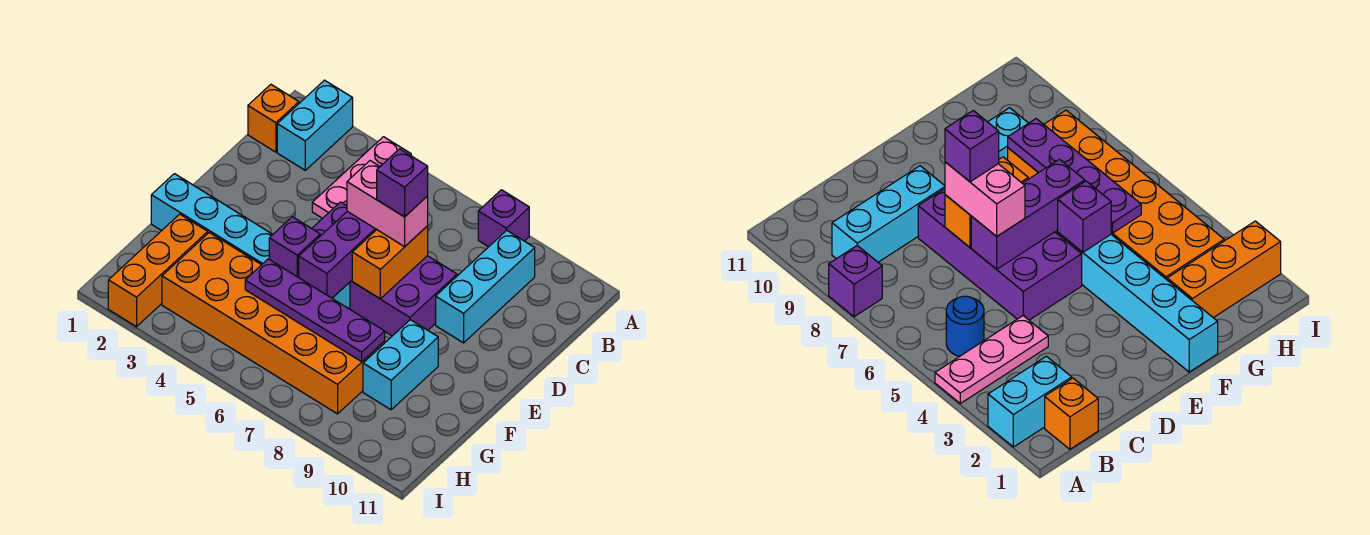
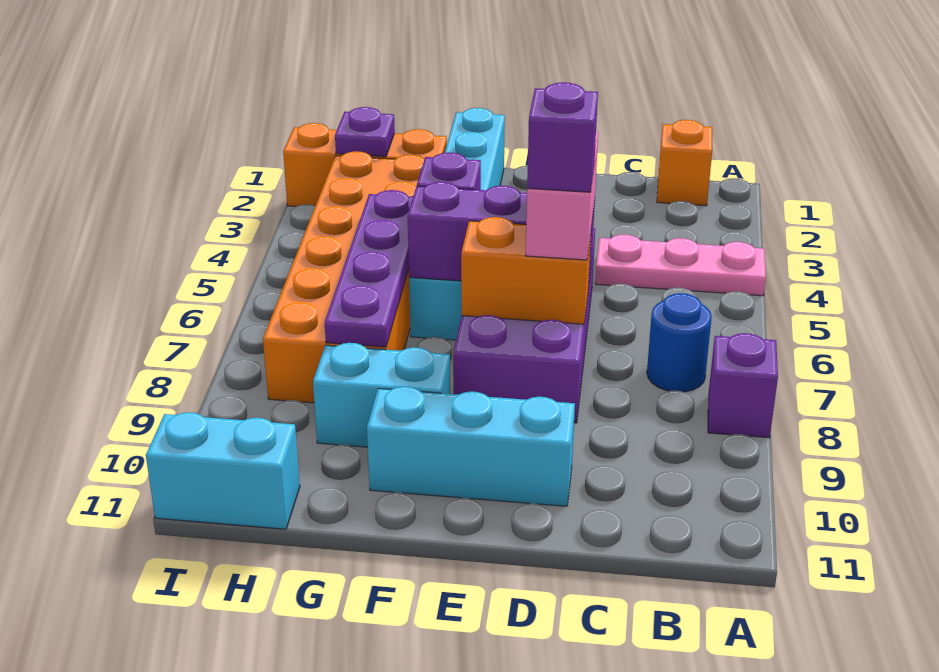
cyan brick A2:B2 level 1 -> cyan brick H11:I11 level 1
blue round brick B5 level 1 -> blue round brick B7 level 1
cyan brick B9:D9 level 1 -> cyan brick D10:F10 level 1
none -> purple plate H2 level 2

